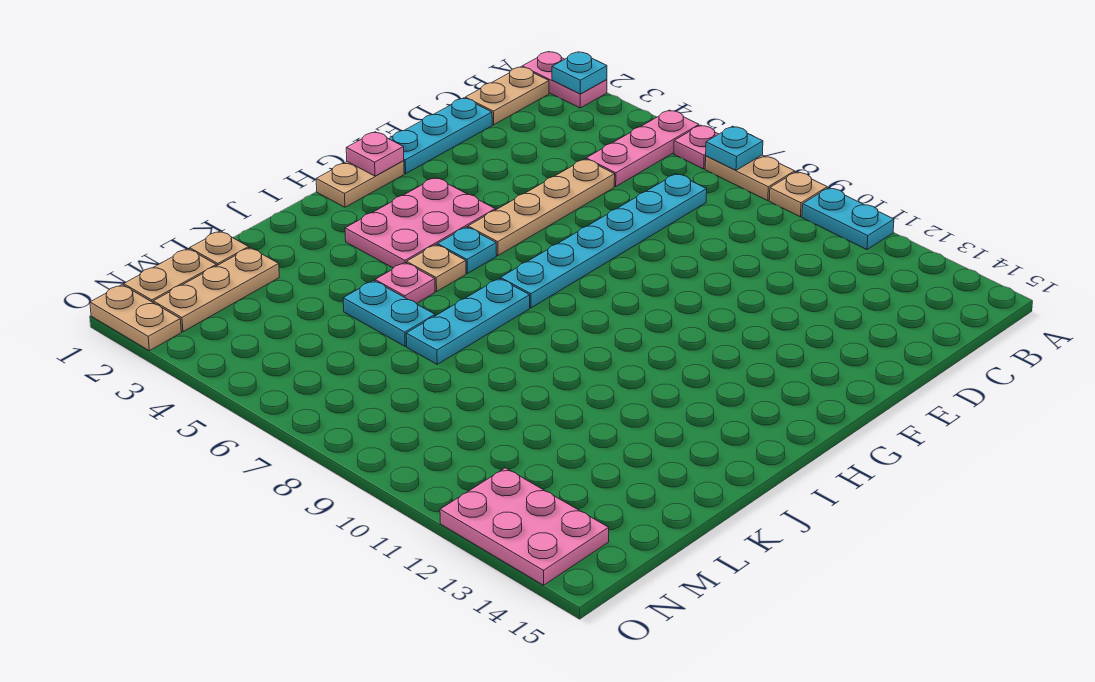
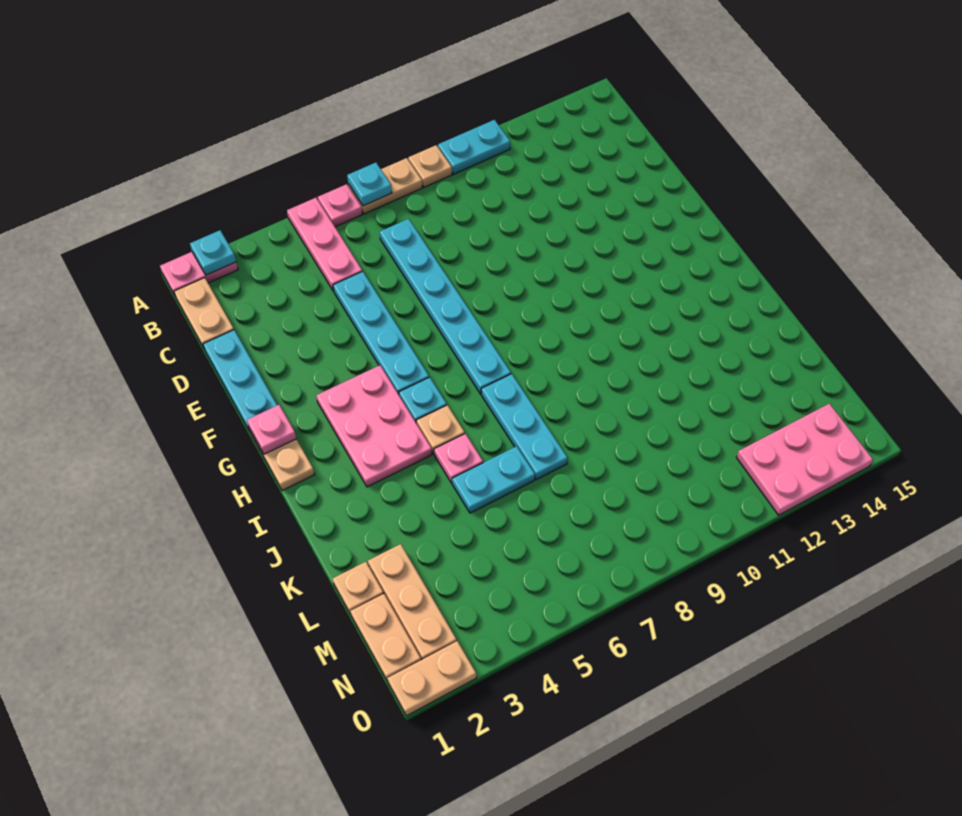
tan plate D5:G5 level 1 -> cyan plate D5:G5 level 1

